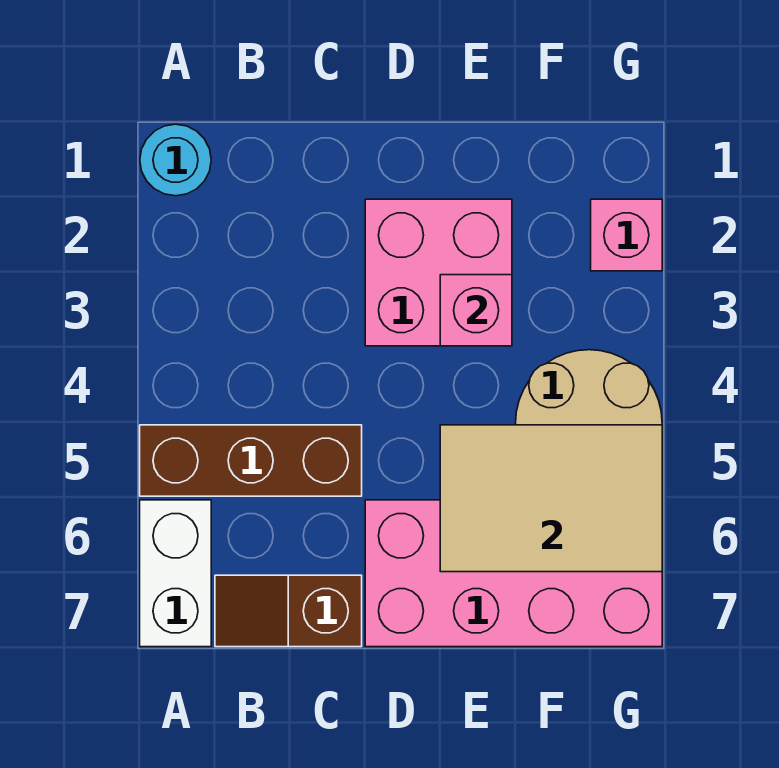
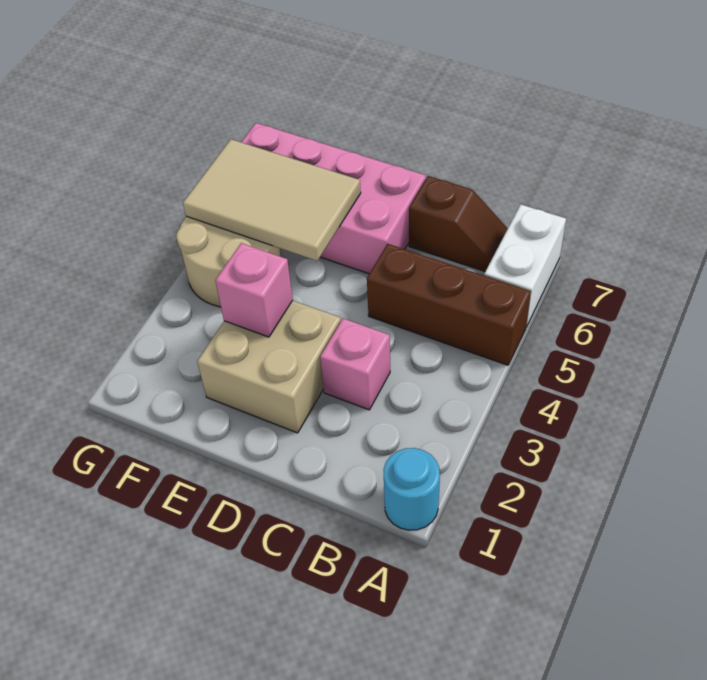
pink brick D2:E3 level 1 -> tan brick D2:E3 level 1
pink brick G2 level 1 -> pink brick C3 level 1

